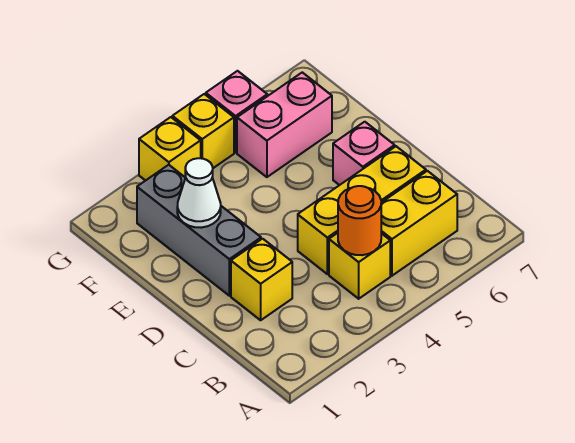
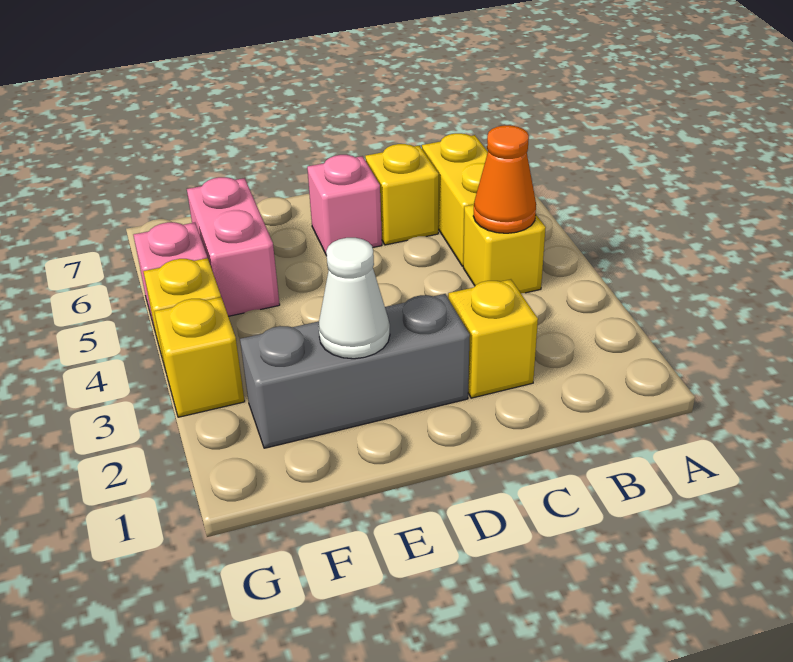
orange round brick B4 level 2 -> orange cone B4 level 2
yellow brick C4:C6 level 1 -> yellow brick C6 level 1

